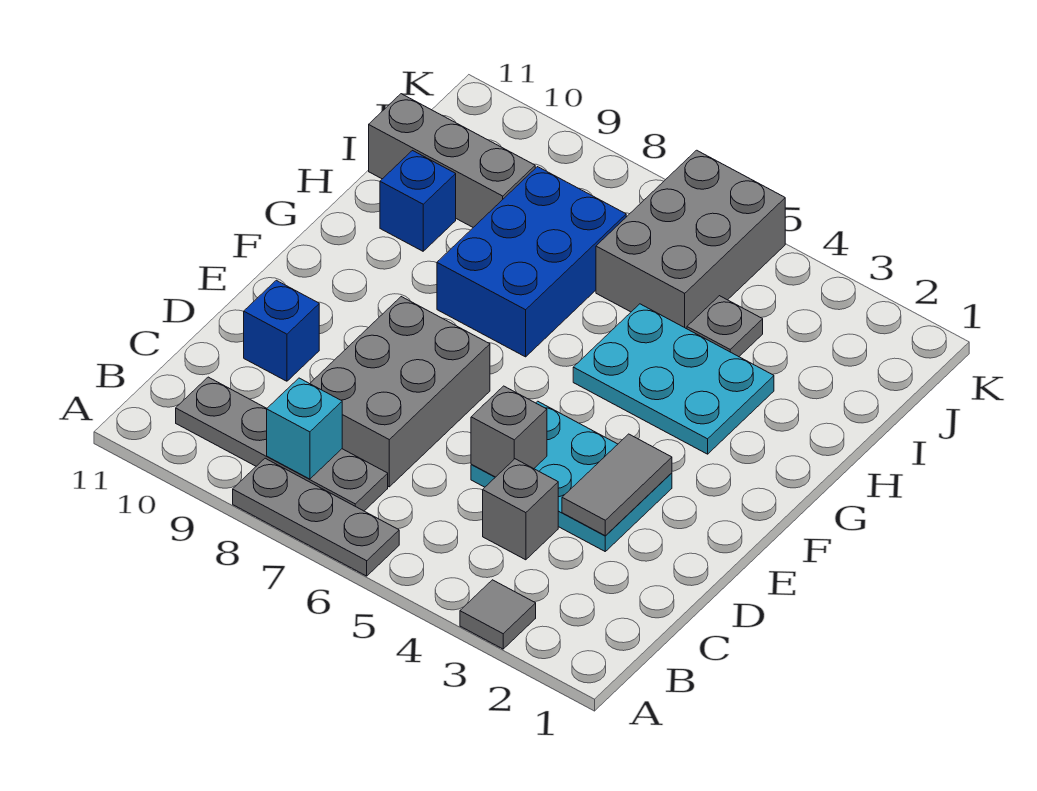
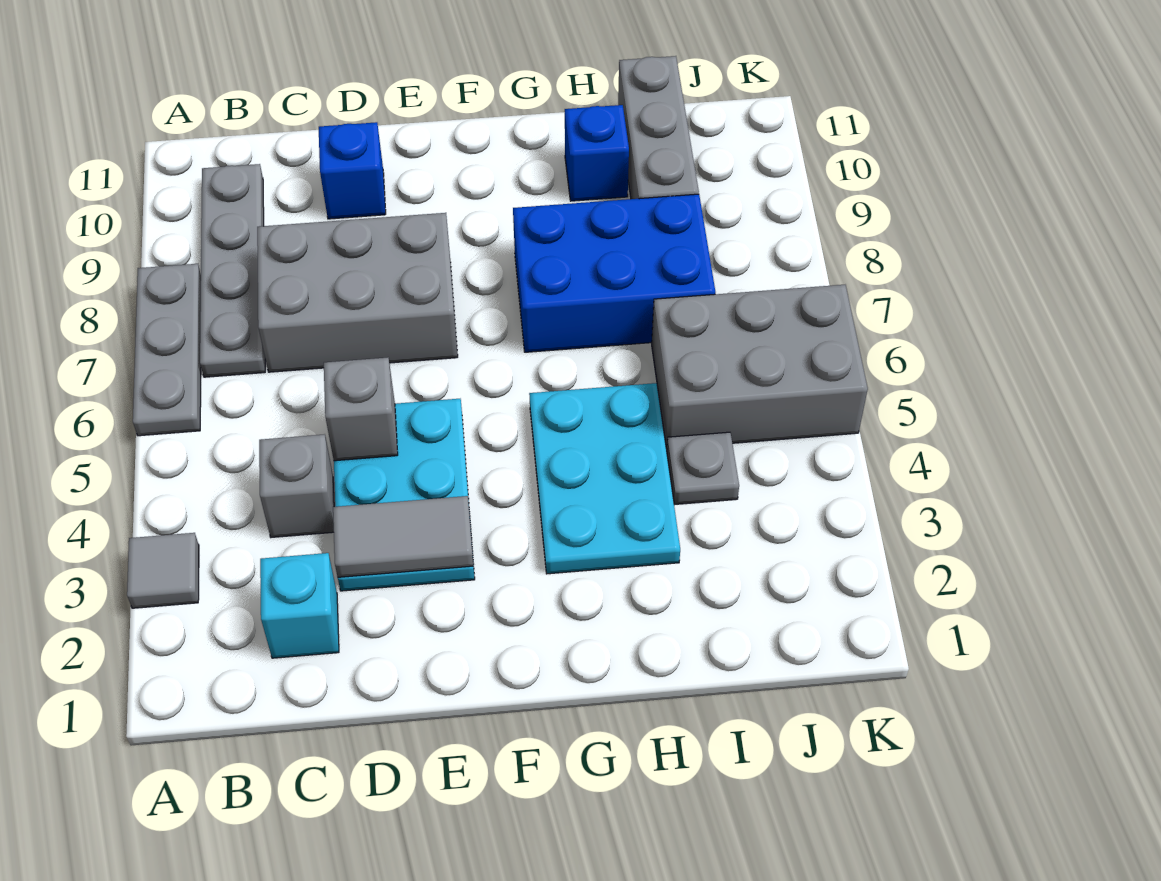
cyan brick B8 level 2 -> cyan brick C2 level 1

